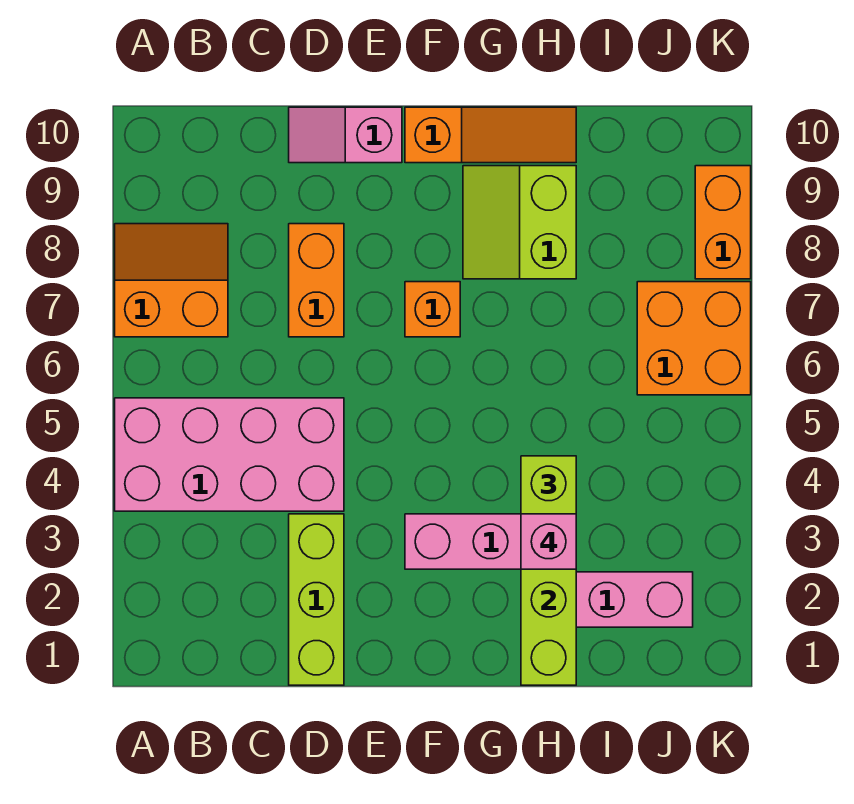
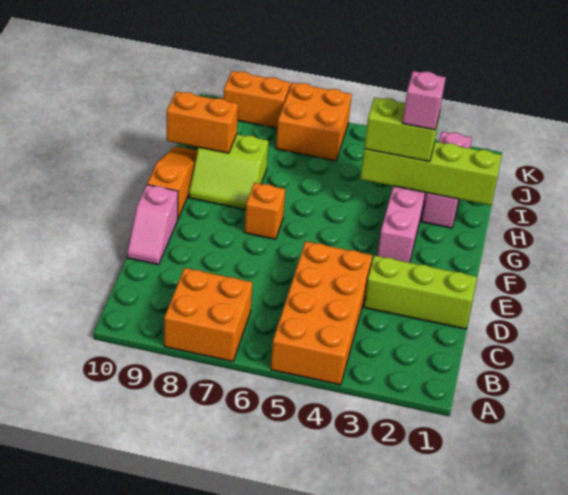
pink brick A4:D5 level 1 -> orange brick A4:D5 level 1
orange slope A7:B8 level 1 top 7 -> orange brick A7:B8 level 1
orange brick D7:D8 level 1 -> orange brick H9:H10 level 2

